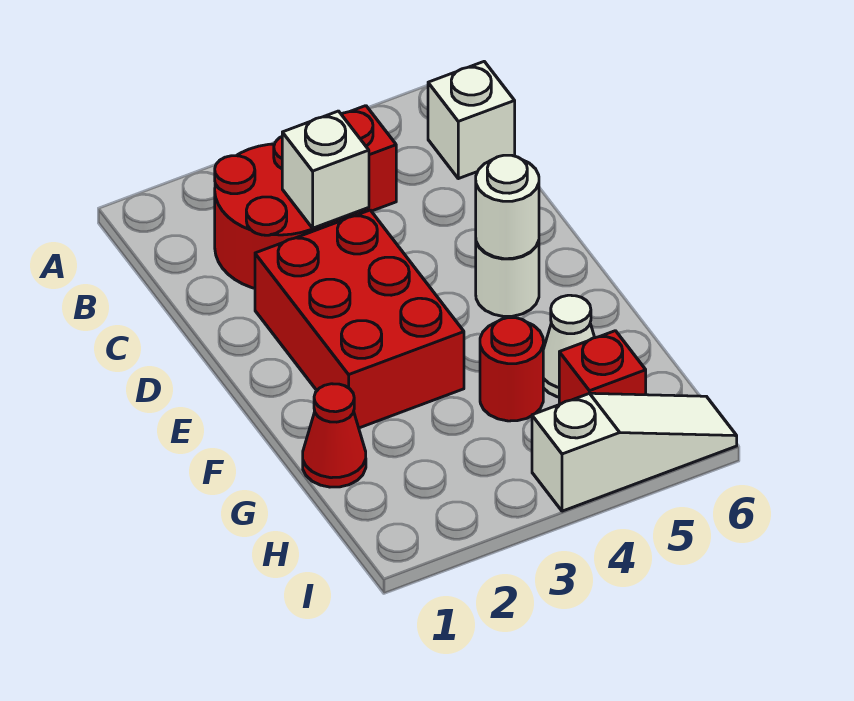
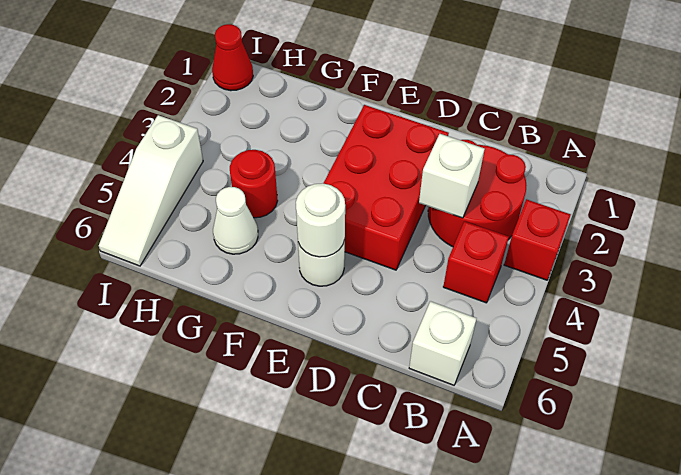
red brick D2:F3 level 1 -> red brick D2:E4 level 1
red cone G1 level 1 -> red cone I1 level 1
red brick H5 level 1 -> red brick A3 level 1

